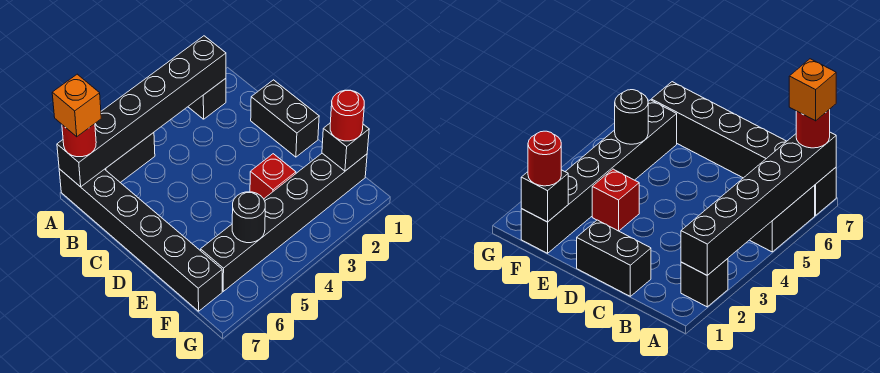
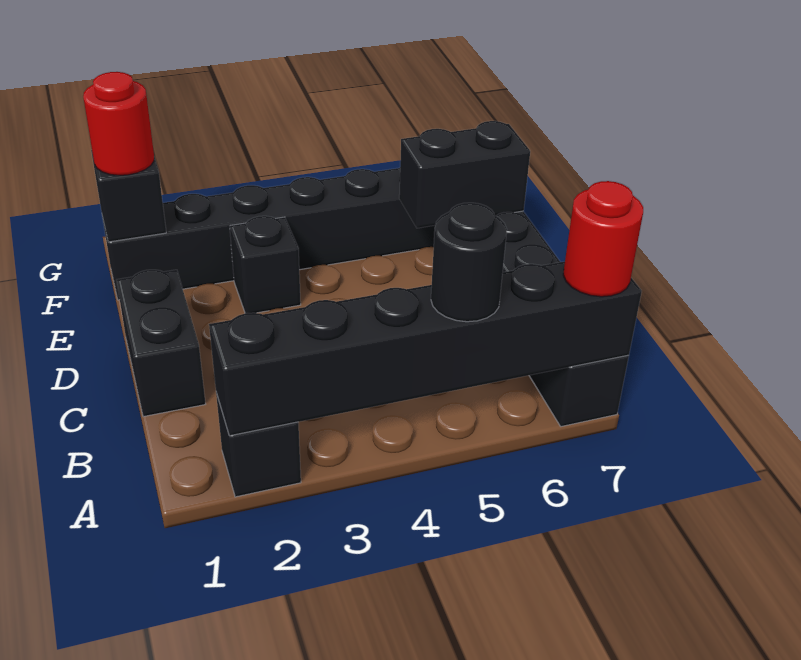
black brick A5:A6 level 1 -> black brick E6:E7 level 2
orange brick A7 level 4 -> none
red brick E3 level 1 -> black brick E3 level 1
black round brick F5 level 2 -> black round brick A5 level 3

